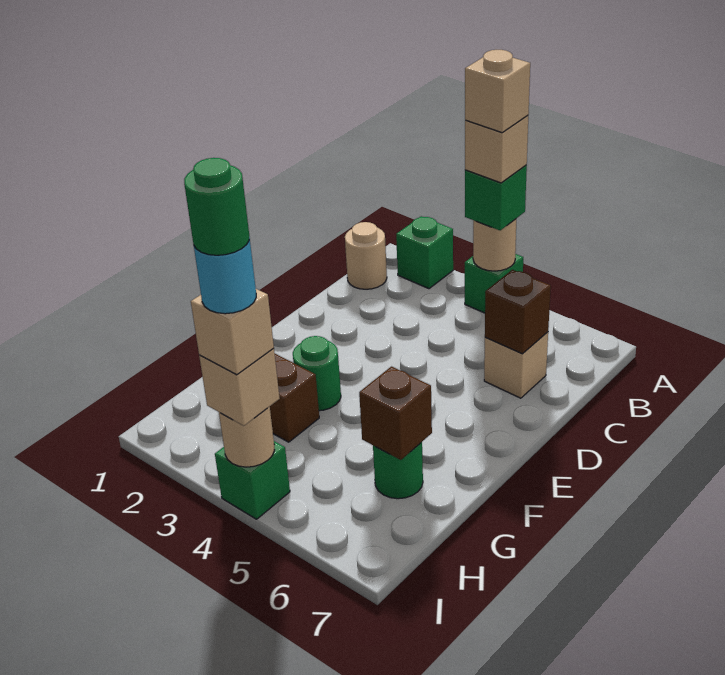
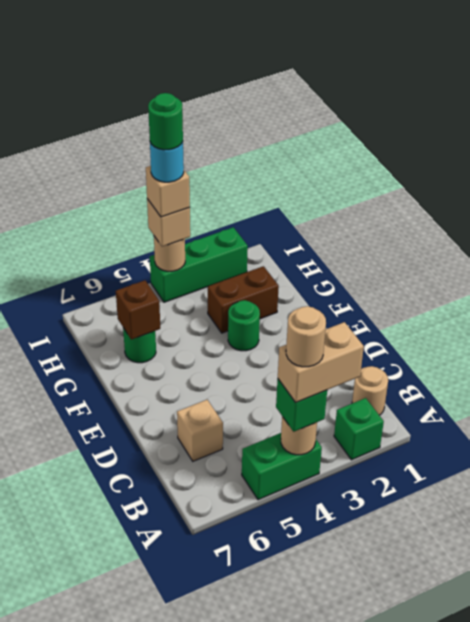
green brick A4 level 1 -> green brick A4:A5 level 1
tan brick A4 level 4 -> tan brick A3:A4 level 4
tan brick A4 level 5 -> tan round brick A4 level 5
brown brick C6 level 2 -> none
green brick I4 level 1 -> green brick I2:I4 level 1

